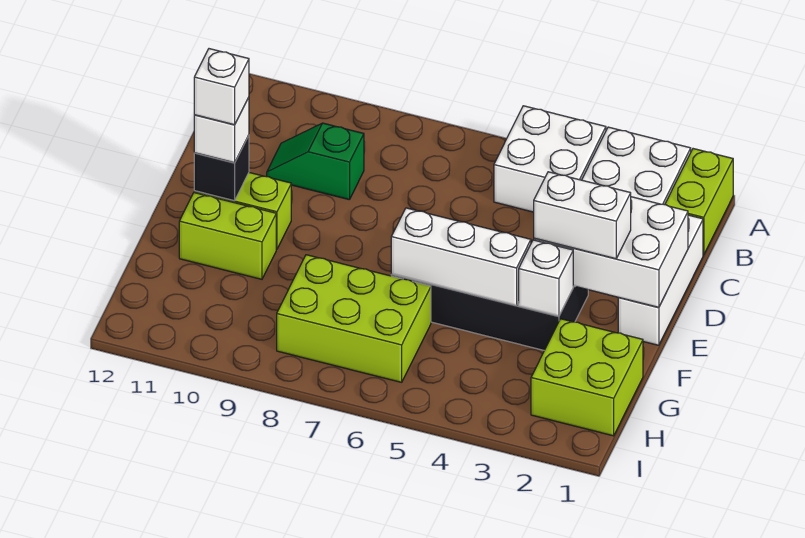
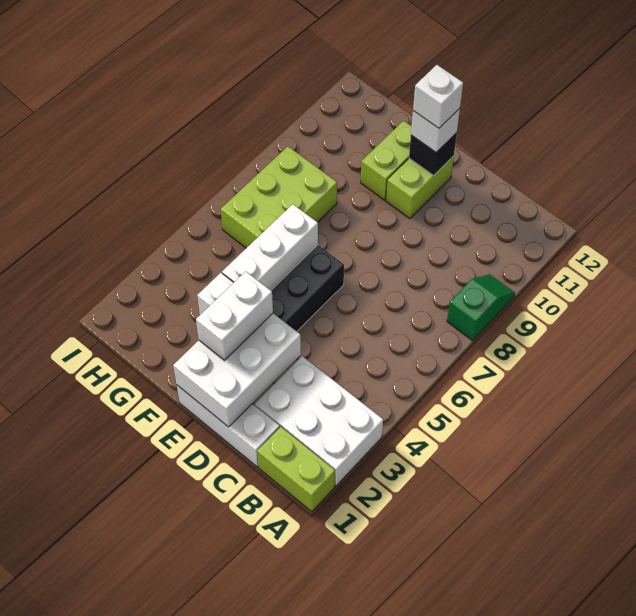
white brick A4:B5 level 1 -> none
green slope C9:C10 level 1 top 9 -> green slope A8:A9 level 1 top 8
lime brick G1:H2 level 1 -> none

